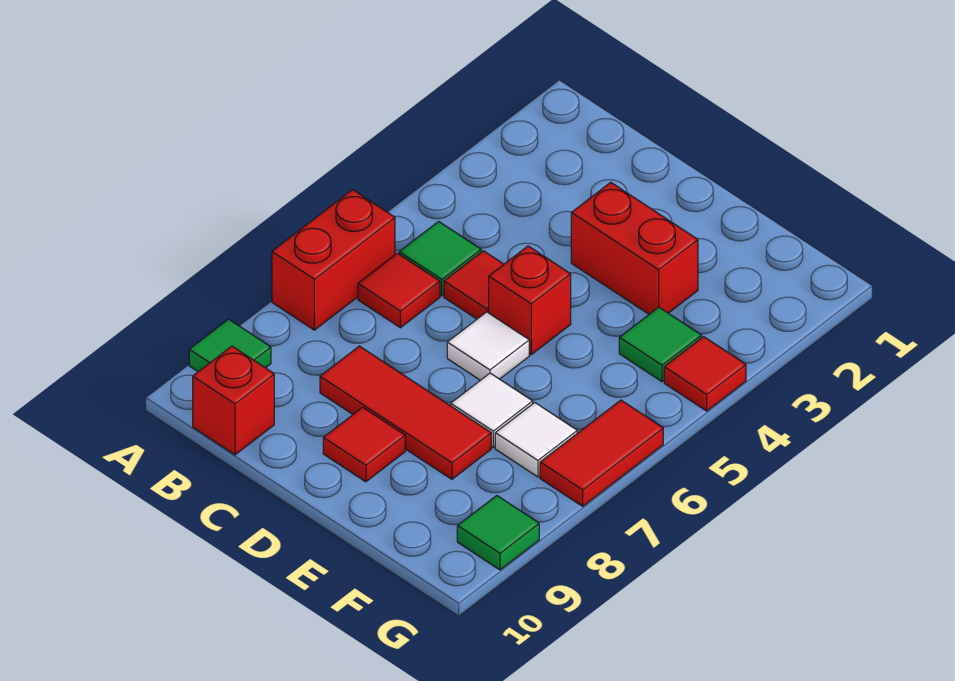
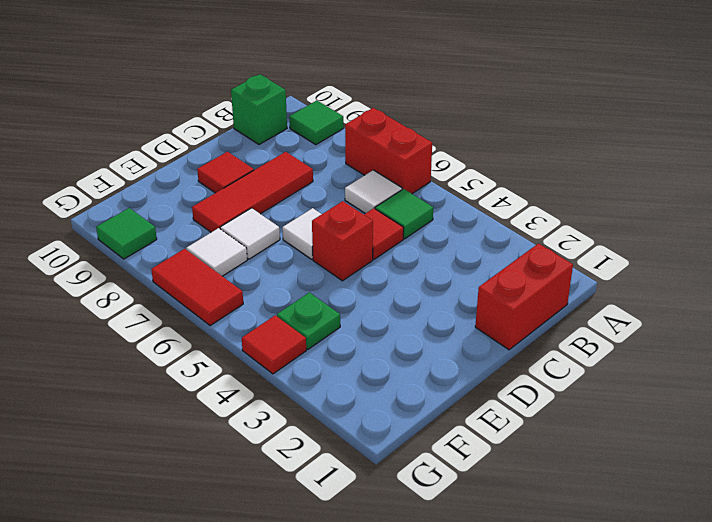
red tile B6 level 1 -> white tile B6 level 1
red brick B10 level 1 -> green brick B10 level 1
red brick D3:E3 level 1 -> red brick B1:C1 level 1
green tile F4 level 1 -> green plate F4 level 1

